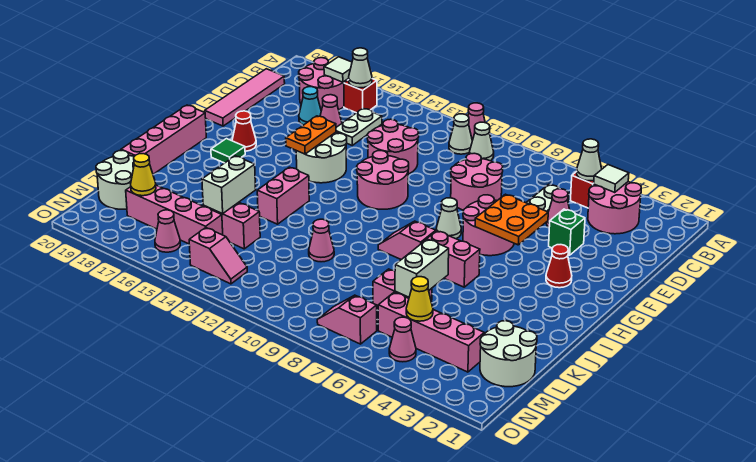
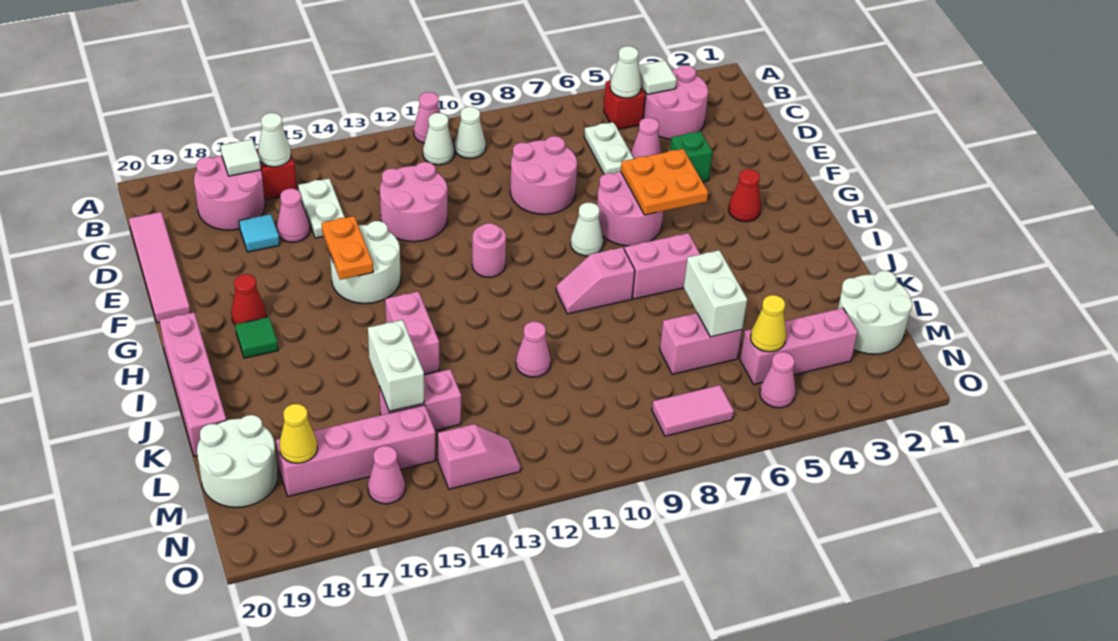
cyan cone D17 level 1 -> cyan tile D17 level 1
pink round brick F11:G12 level 1 -> pink round brick G11 level 1
pink brick M3:M6 level 1 -> pink brick M3:M5 level 1
pink slope N7:N8 level 1 top 7 -> pink tile N7:N8 level 1

